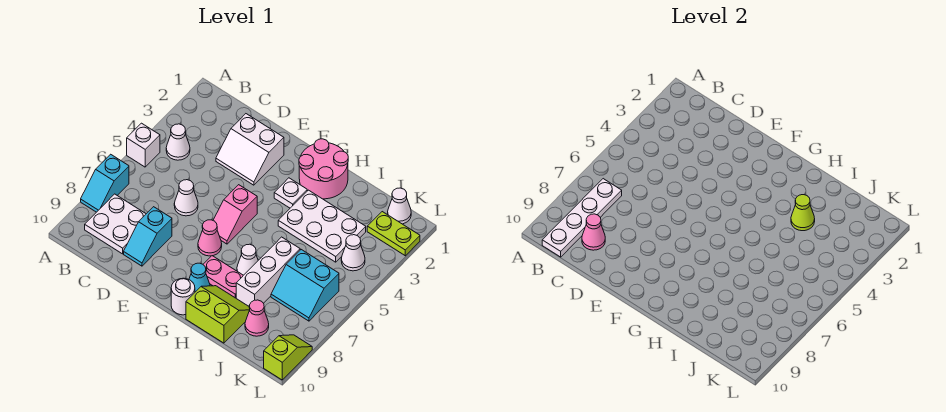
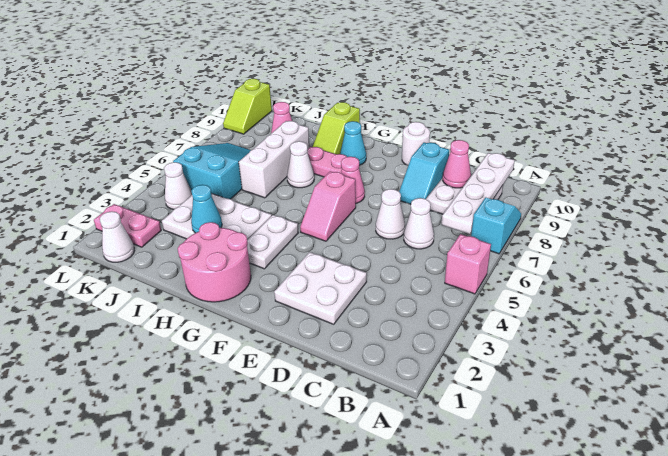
white brick A5 level 1 -> pink brick A5 level 1
white cone B4 level 1 -> white cone C6 level 1
white slope D2:E3 level 1 top 2 -> white plate D2:E3 level 1
cyan slope D8:D9 level 1 top 8 -> cyan slope D8:D9 level 1 top 9
pink slope F5:F6 level 1 top 5 -> pink slope F5:F6 level 1 top 6
white plate G3 level 1 -> white plate G3:G4 level 1
white round brick G10 level 1 -> white round brick E10 level 1
lime slope H9:I10 level 1 top 10 -> lime slope H9:H10 level 1 top 10
lime cone I3 level 2 -> cyan cone I3 level 2
cyan slope J6:K7 level 1 top 6 -> cyan slope J5:K7 level 1 top 5
lime plate K2:L2 level 1 -> pink plate K2:L2 level 1

